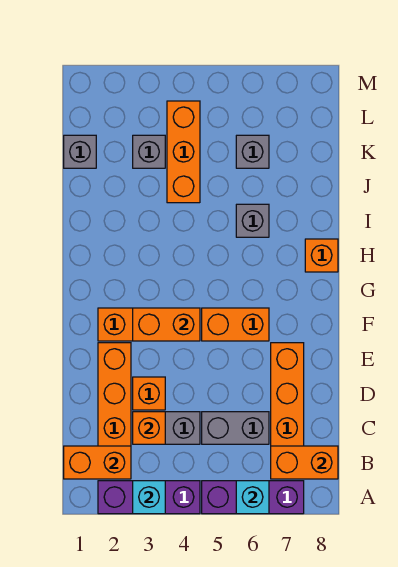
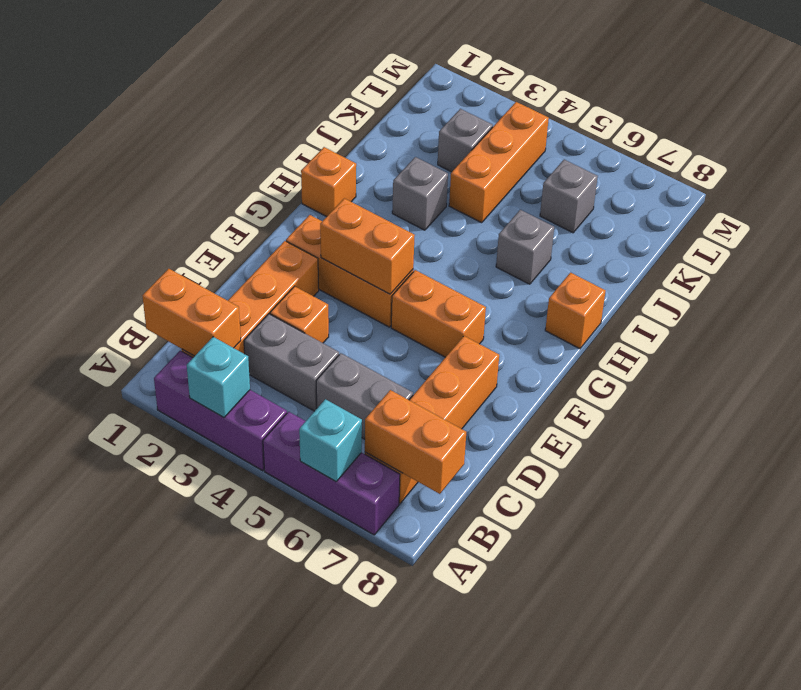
orange brick C3 level 2 -> orange brick H1 level 1
grey brick K1 level 1 -> grey brick I3 level 1

